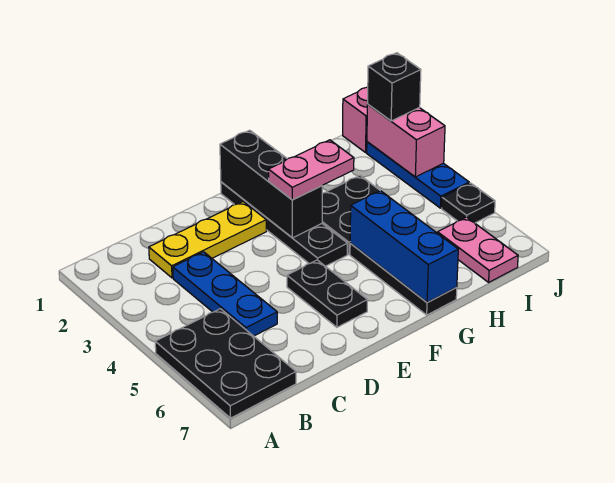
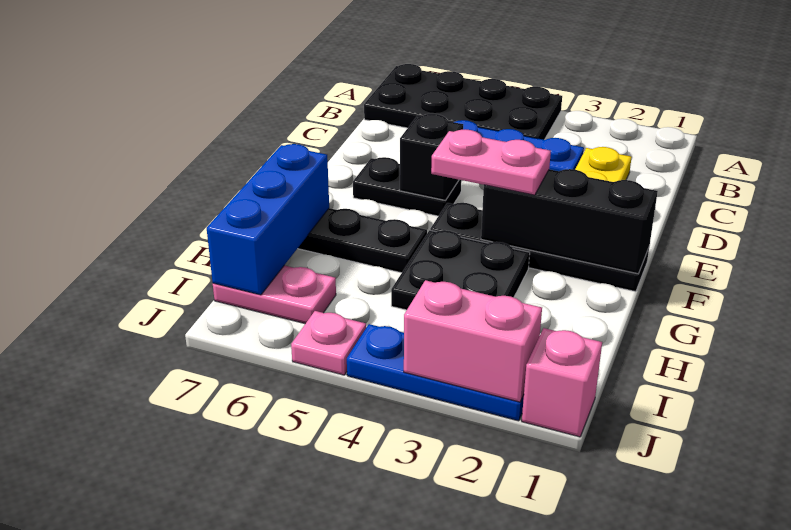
black plate A5:B7 level 1 -> black plate A4:B7 level 1
pink plate F3:G3 level 3 -> pink plate F3:F4 level 3
blue brick G5:G7 level 2 -> blue brick G7:I7 level 2
black brick J2 level 3 -> black brick E5 level 2
black plate J5 level 1 -> pink plate J5 level 1

